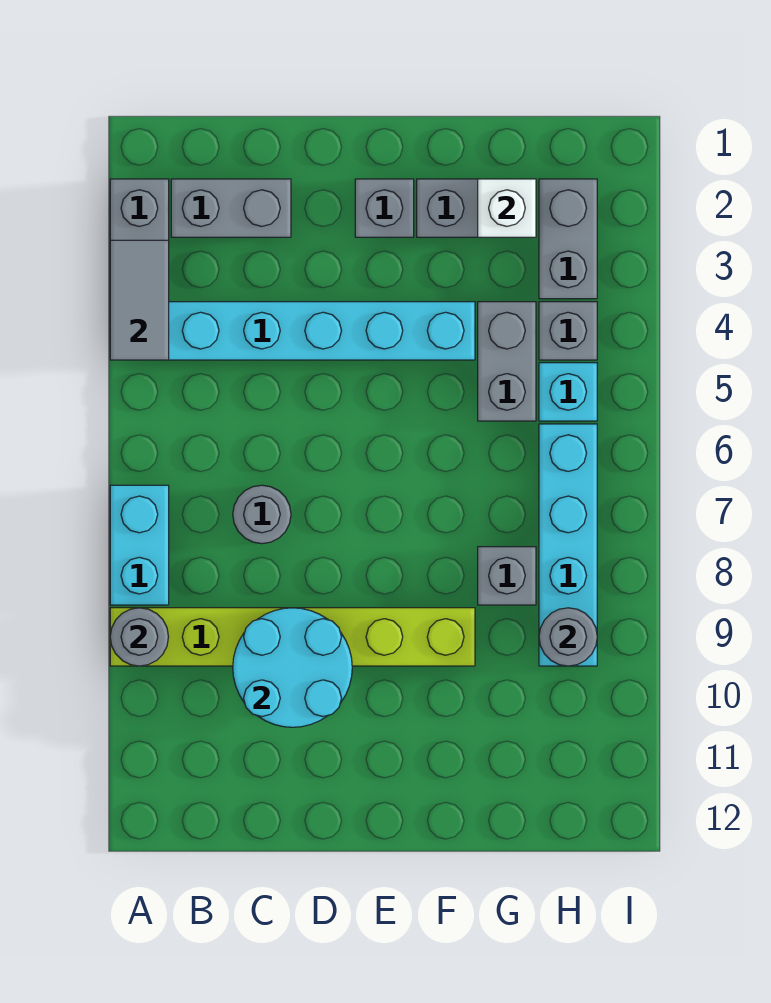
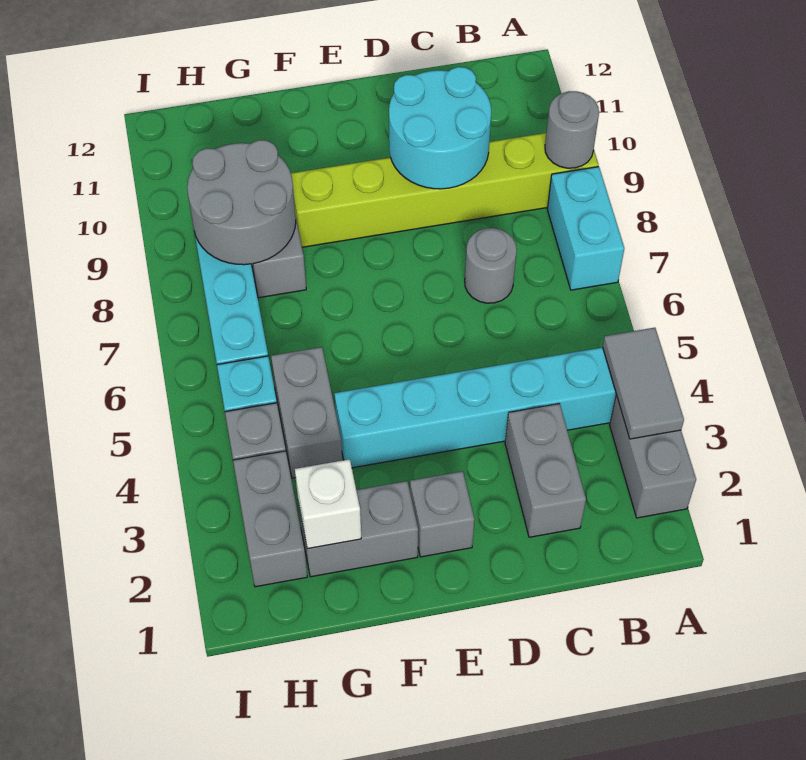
grey brick B2:C2 level 1 -> grey brick C2:C3 level 1
grey round brick H9 level 2 -> grey round brick G8:H9 level 2

